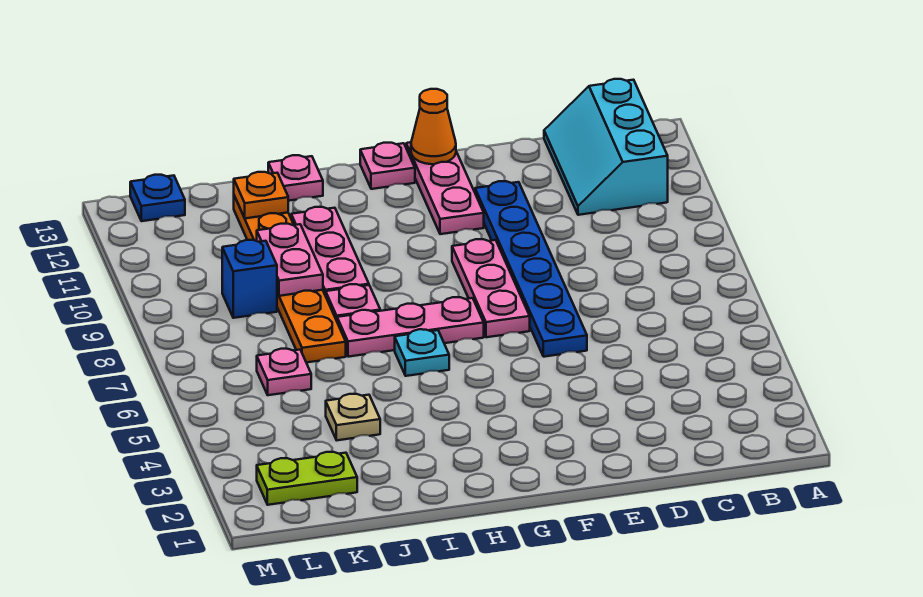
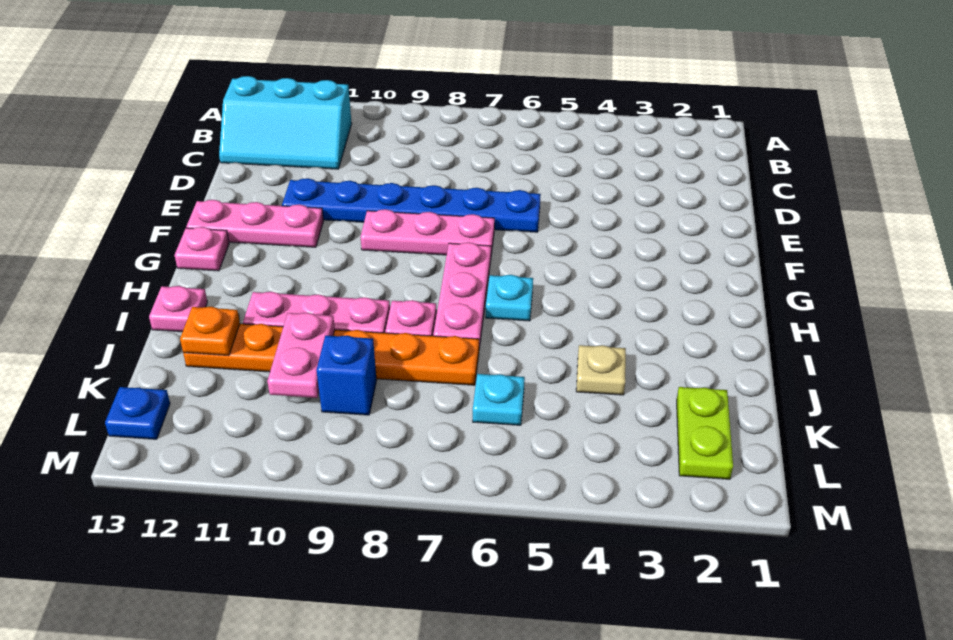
orange cone F13 level 2 -> none
pink plate J9:J10 level 2 -> pink plate J10:K10 level 2
pink plate K6 level 1 -> cyan plate K6 level 1

